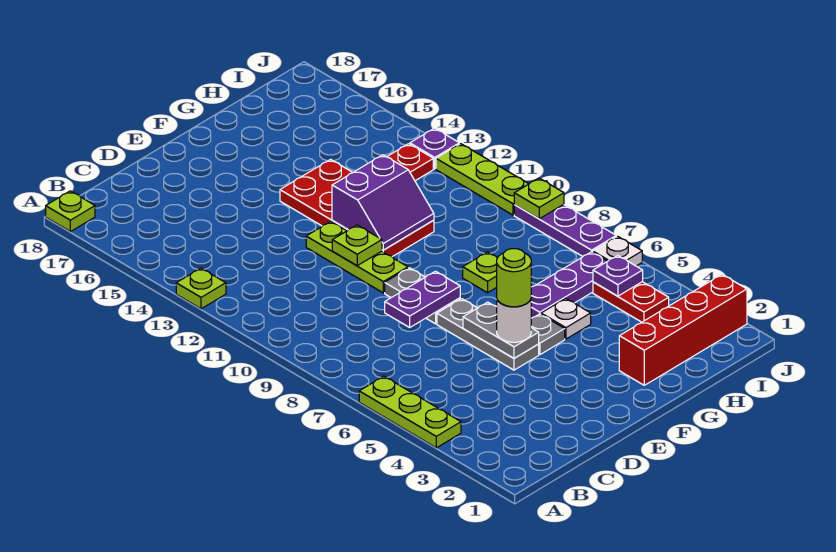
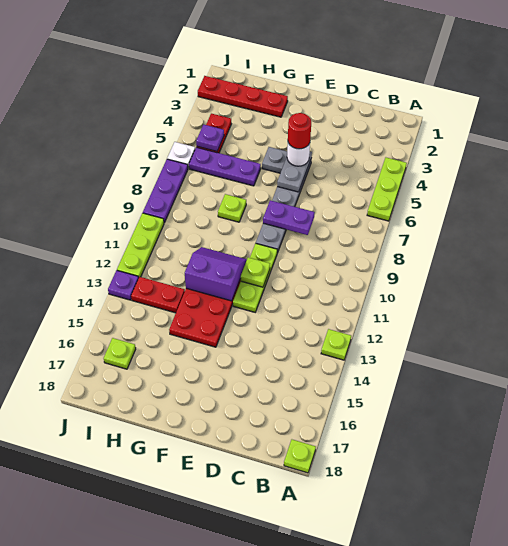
lime round brick E5 level 4 -> red round brick E5 level 4
red brick G2:J2 level 1 -> red plate G2:J2 level 1
white plate G5 level 1 -> none
lime plate J9 level 2 -> lime plate I16 level 1

